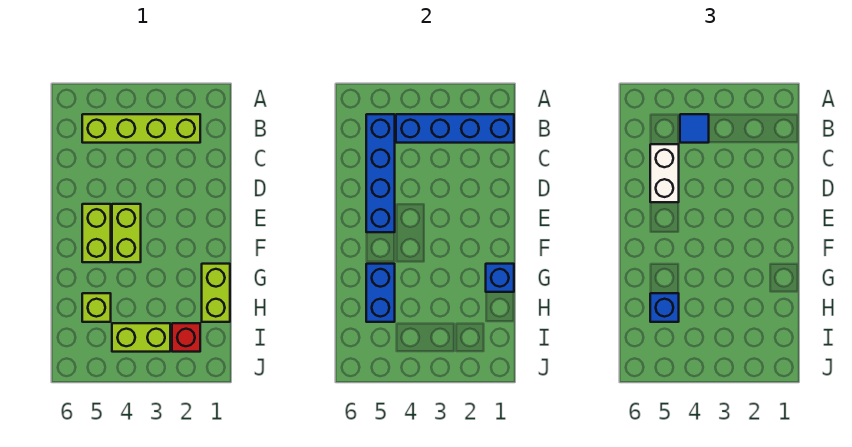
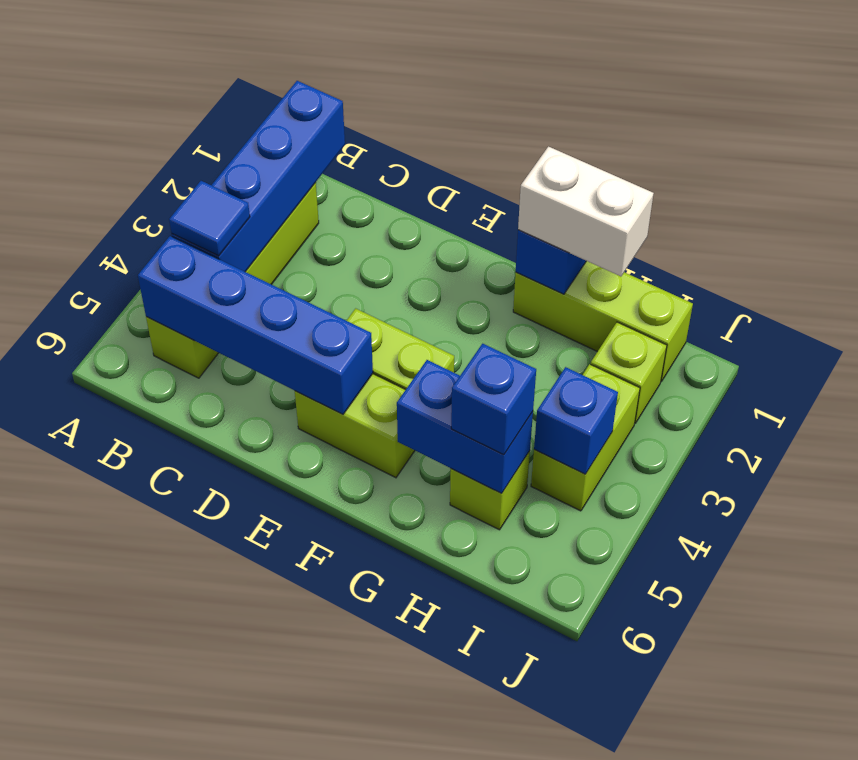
white brick C5:D5 level 3 -> white brick G1:H1 level 3
lime brick G1:H1 level 1 -> lime brick G1:I1 level 1
red brick I2 level 1 -> lime brick I2 level 1
none -> blue brick I4 level 2

